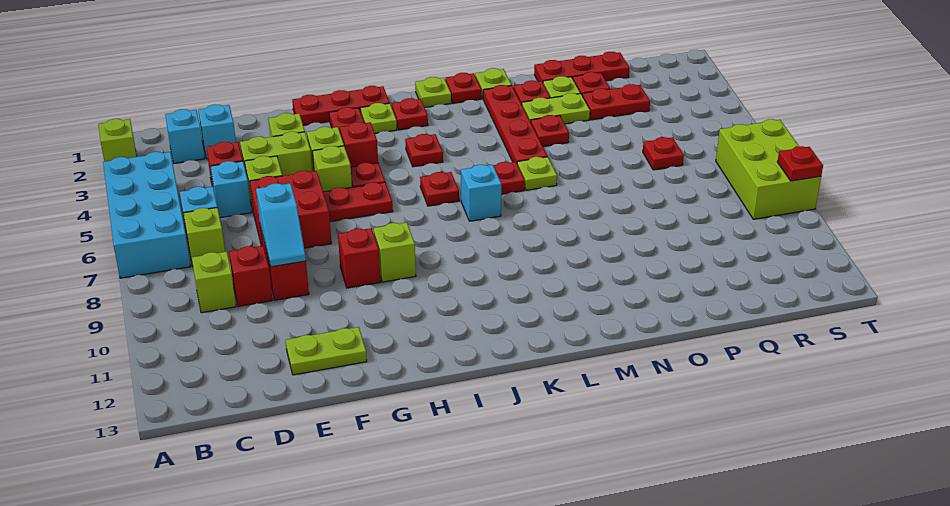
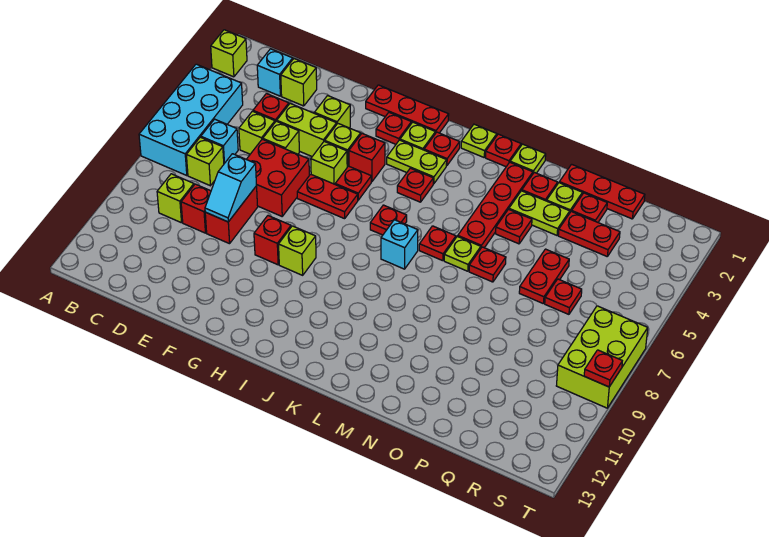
cyan brick D2 level 1 -> lime brick D2 level 1
cyan brick D5 level 1 -> lime brick D5 level 1
lime plate E12:F12 level 1 -> lime plate I3:J3 level 1
none -> red plate N6 level 1
none -> red plate P5:P6 level 1

